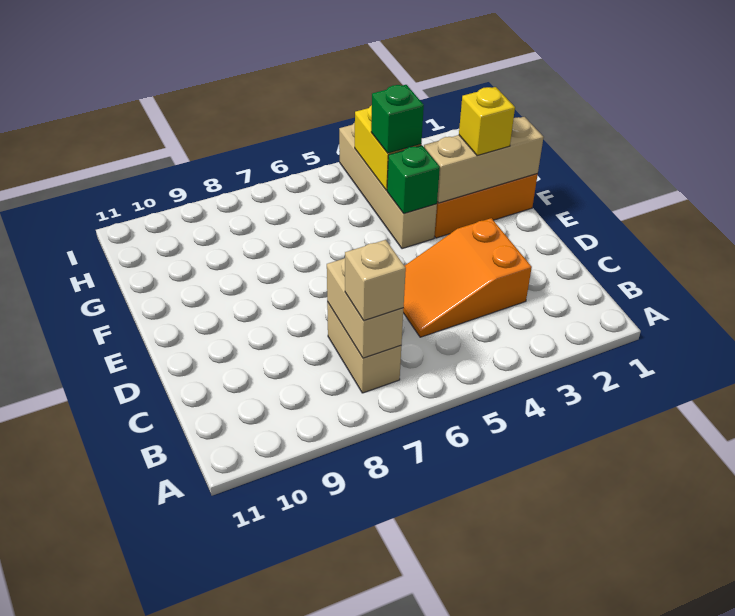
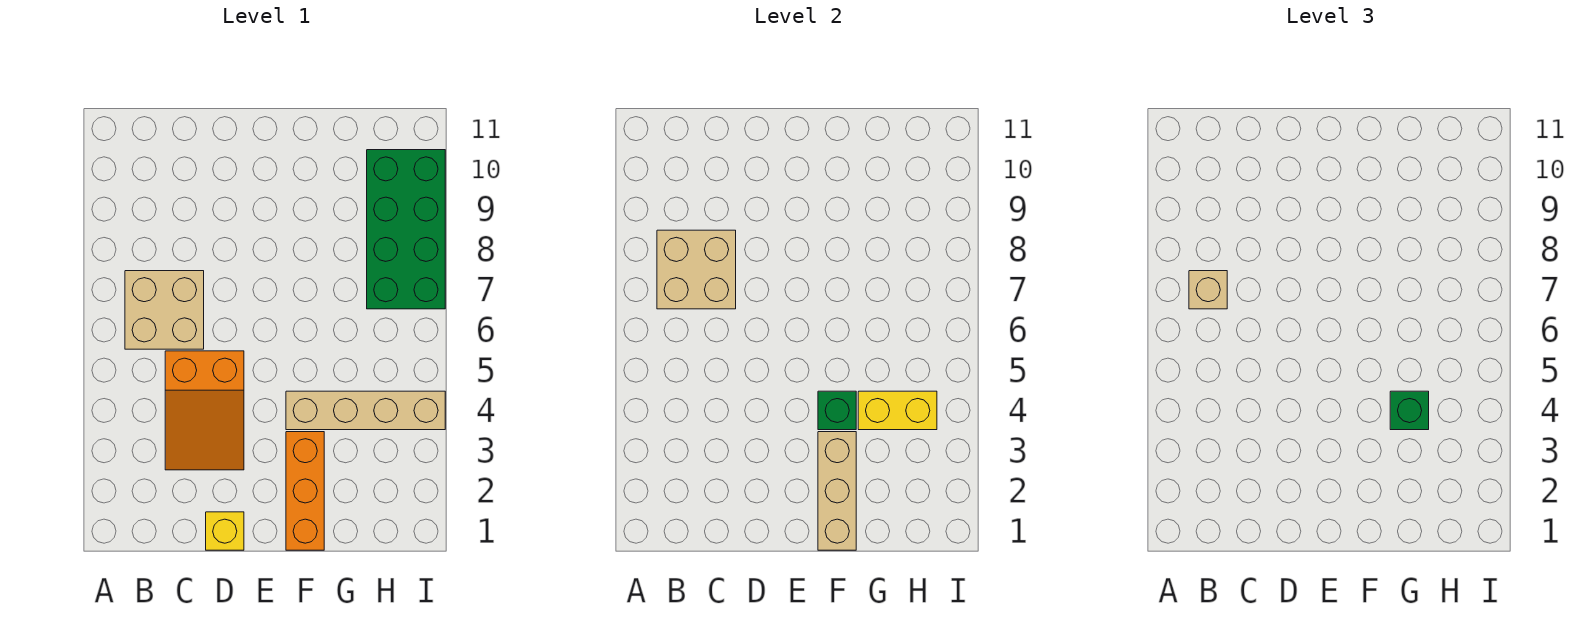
tan brick B7:C7 level 1 -> tan brick B6:C7 level 1
tan brick B7:C7 level 2 -> tan brick B7:C8 level 2
orange slope C3:D5 level 1 top 3 -> orange slope C3:D5 level 1 top 5
yellow brick F2 level 3 -> yellow brick D1 level 1
none -> green brick H7:I10 level 1

